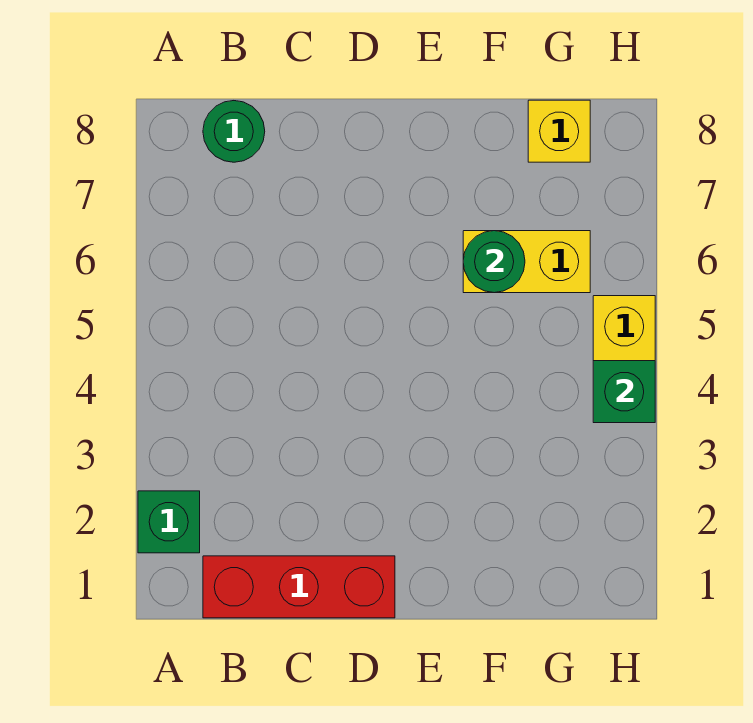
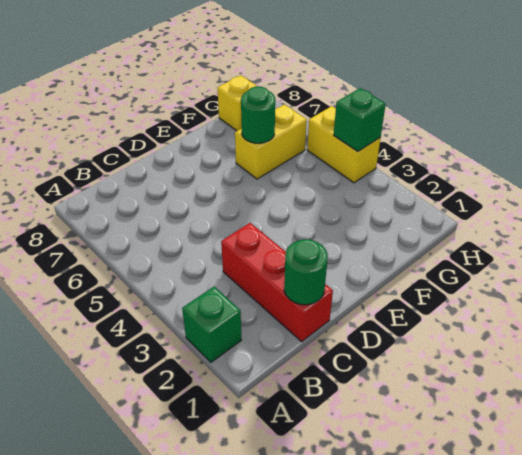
red brick B1:D1 level 1 -> red brick C1:C3 level 1
green round brick B8 level 1 -> green round brick C1 level 2

